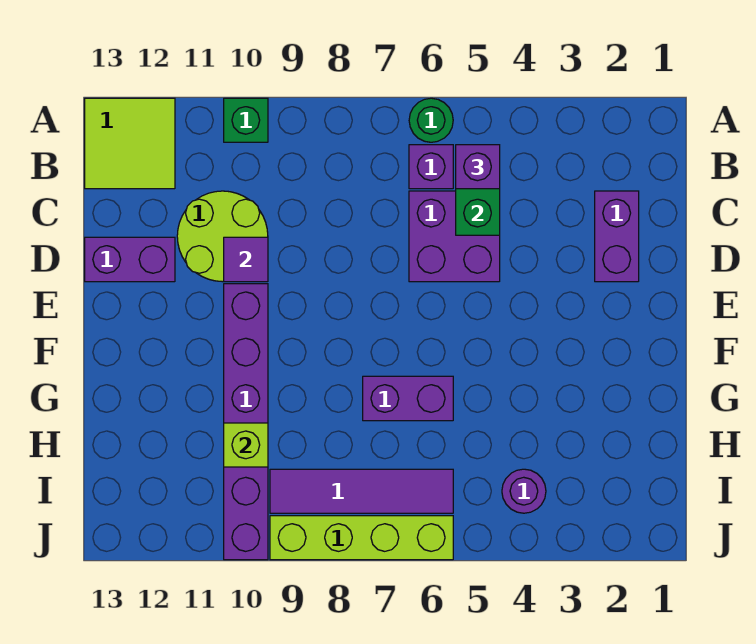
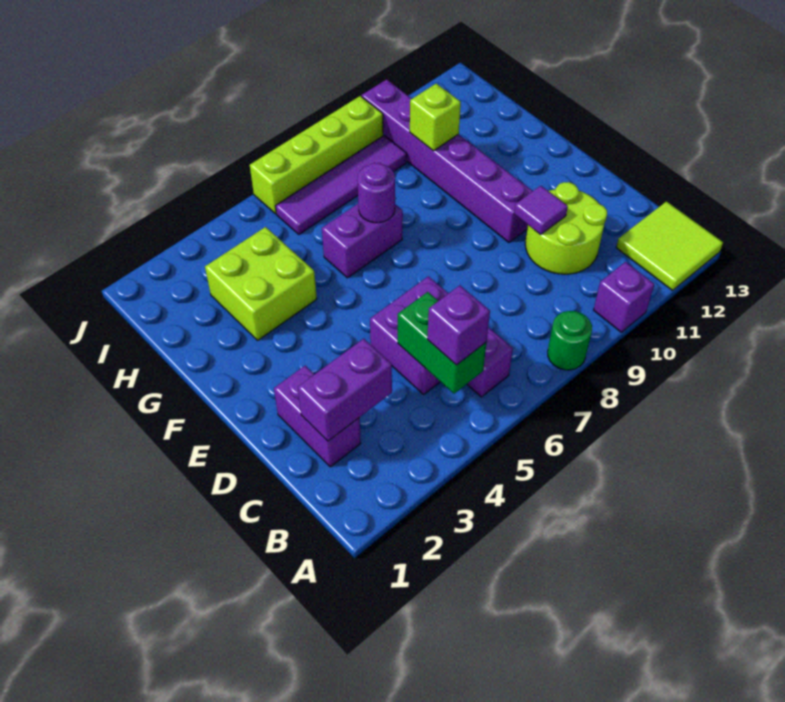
green round brick A6 level 1 -> green round brick A8 level 1
green brick A10 level 1 -> purple brick A10 level 1
purple brick D12:D13 level 1 -> purple brick C2:C3 level 2
none -> lime brick G3:H4 level 1
purple round brick I4 level 1 -> purple round brick G7 level 2

